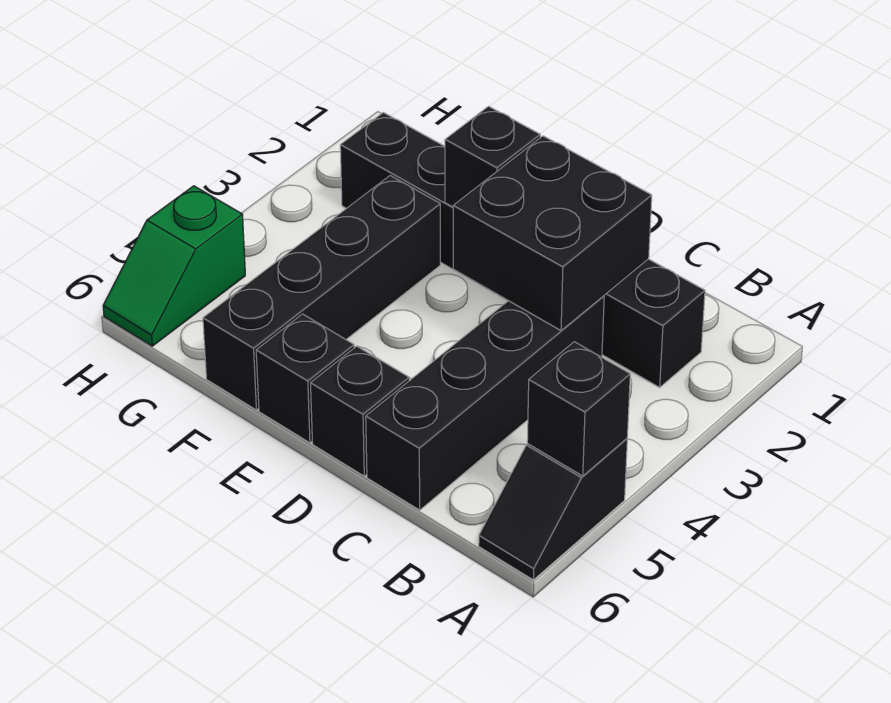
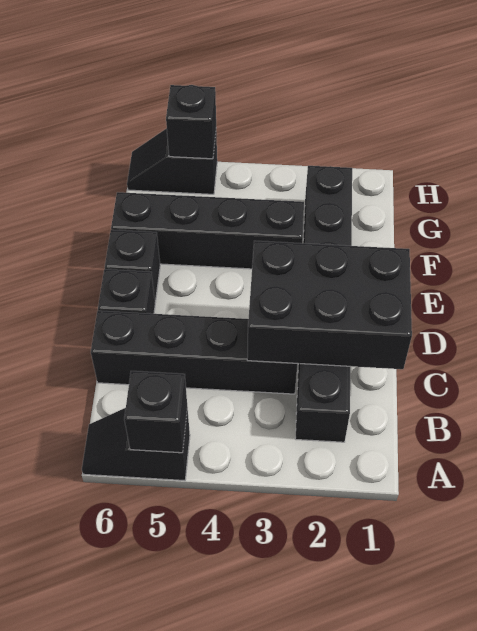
black brick C2:D3 level 2 -> black brick C1:D3 level 2
black brick E2 level 2 -> black brick H5 level 2
green slope H5:H6 level 1 top 5 -> black slope H5:H6 level 1 top 5

